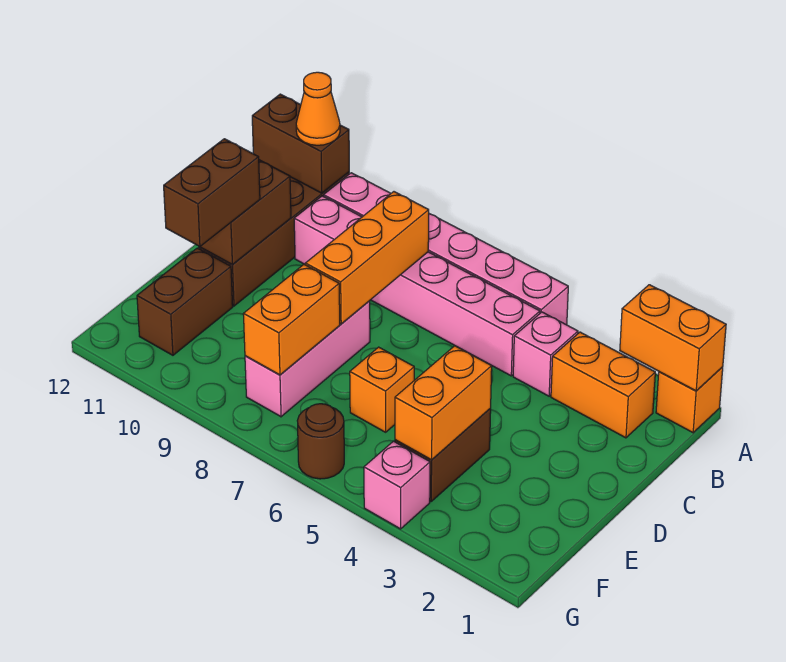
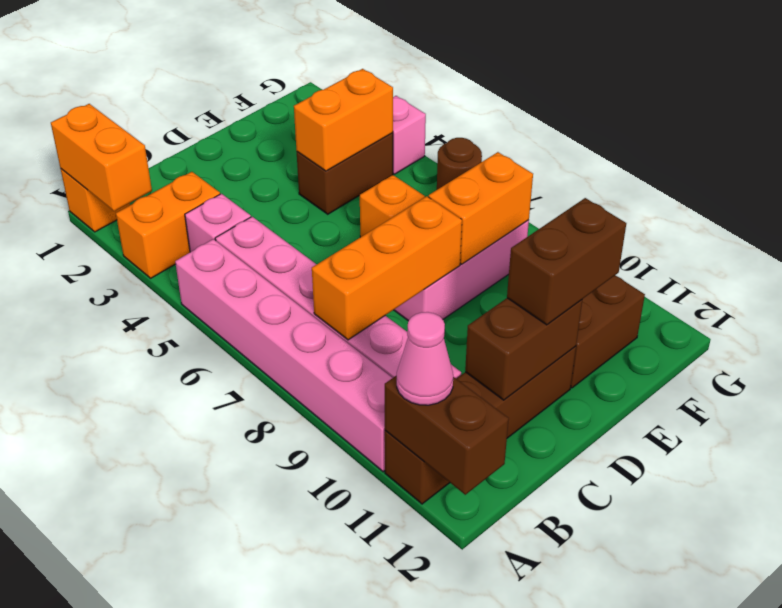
orange cone A11 level 3 -> pink cone A11 level 3
orange brick B2:B3 level 1 -> orange brick A3:B3 level 1

